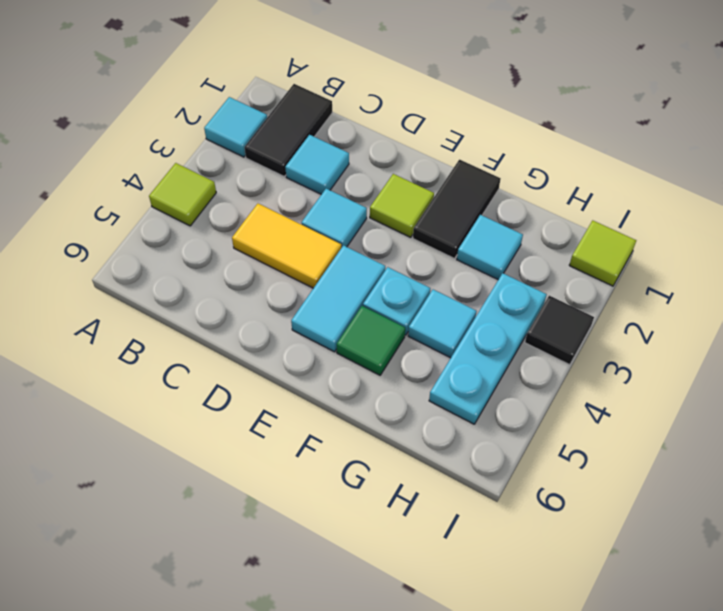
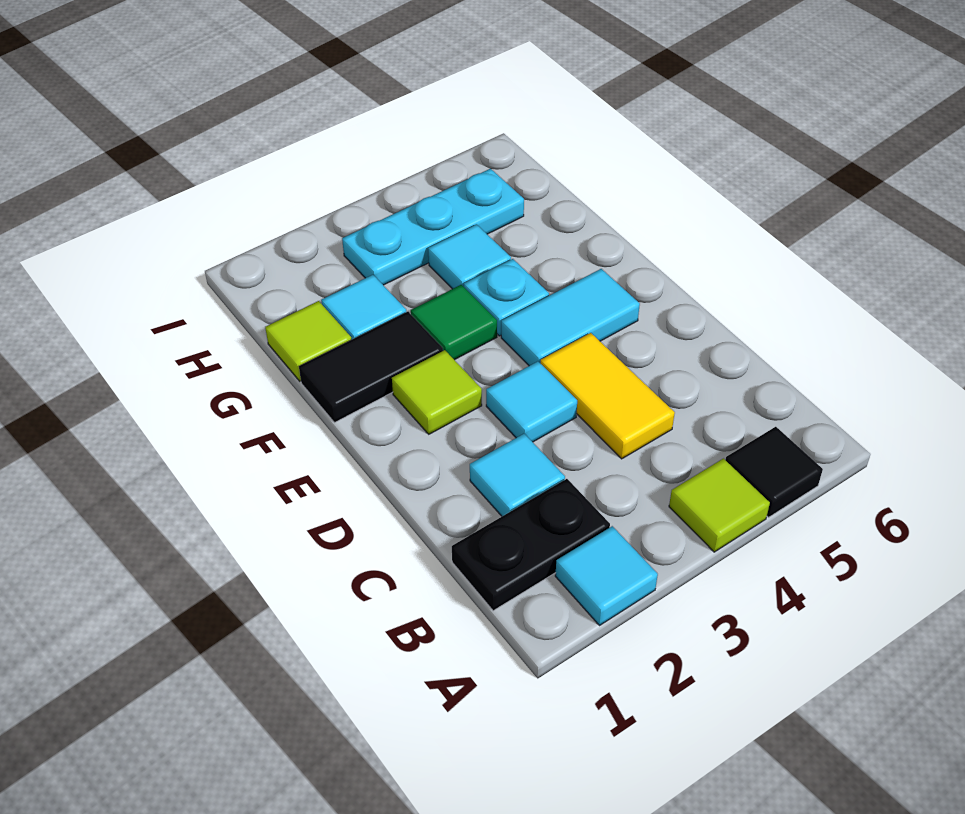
black tile B1:B2 level 1 -> black plate B1:B2 level 1
green tile F5 level 1 -> green tile F3 level 1
lime tile I1 level 1 -> lime tile G1 level 1
black tile I3 level 1 -> black tile A5 level 1

